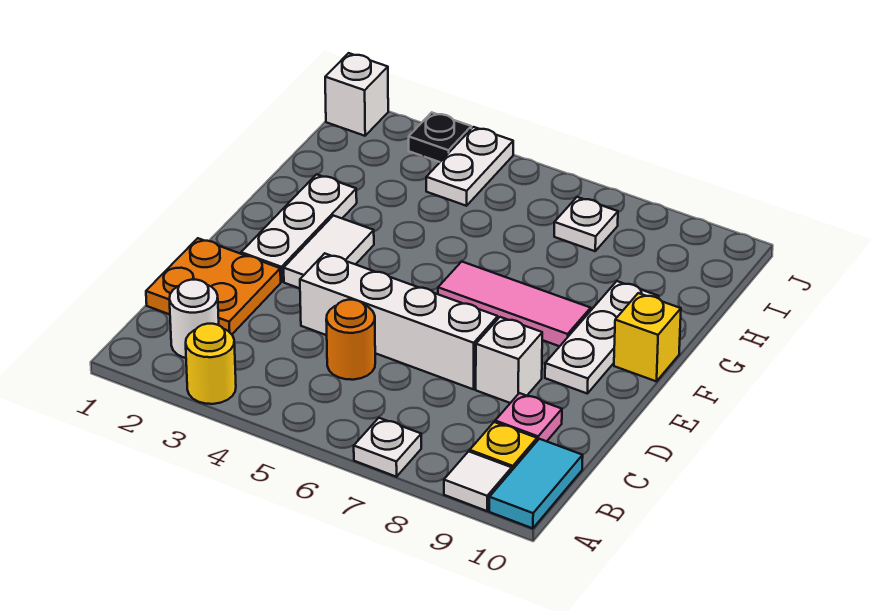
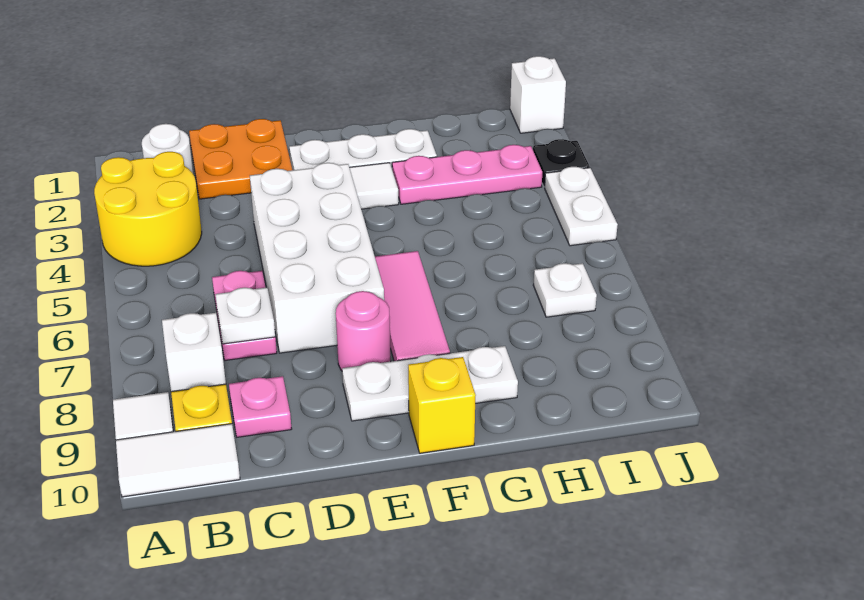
yellow round brick A3 level 1 -> yellow round brick A3:B4 level 1
white plate A7 level 1 -> white plate C7 level 2
cyan tile A10:B10 level 1 -> white tile A10:B10 level 1
orange round brick C5 level 1 -> none
none -> pink plate C6:C7 level 1
white brick D4:D7 level 1 -> white brick D4:E7 level 1
white brick D8 level 1 -> white brick B8 level 1
none -> pink round brick E8 level 1
none -> pink plate G3:I3 level 1
white plate I4:J4 level 1 -> white plate J4:J5 level 1

